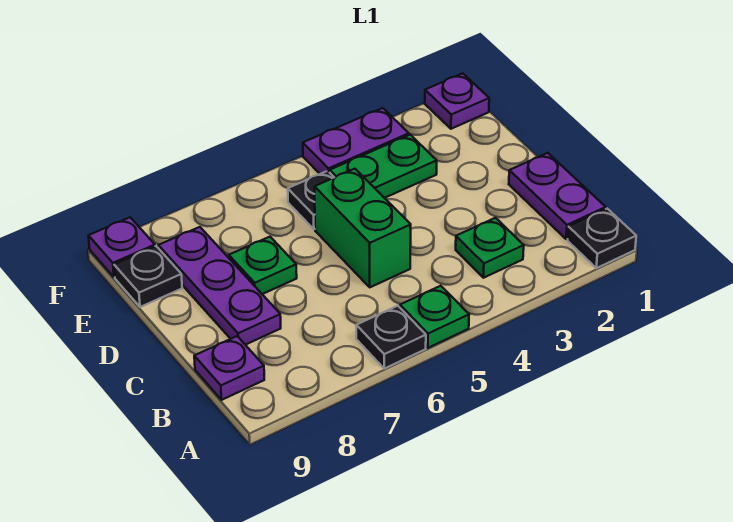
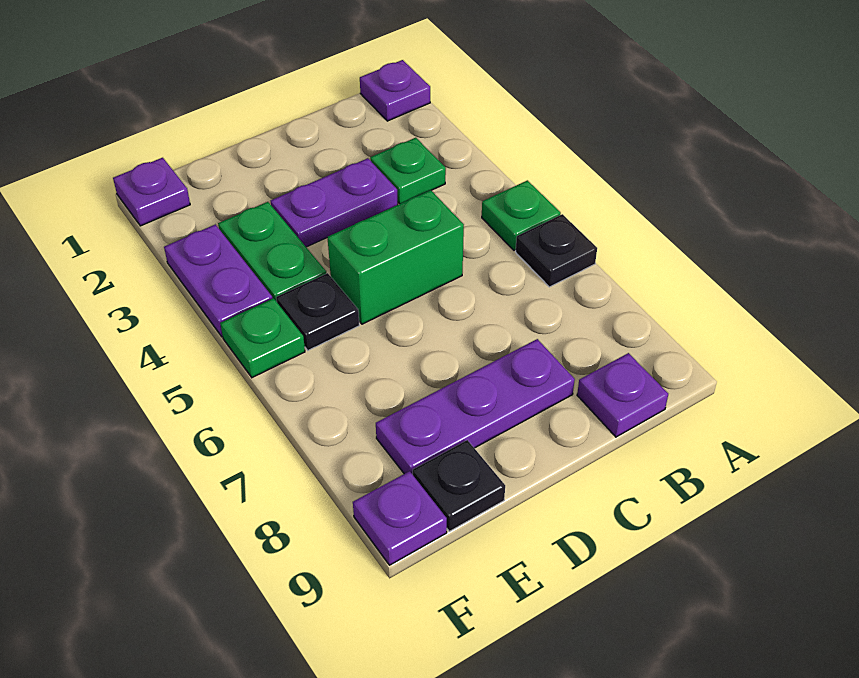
black plate A1 level 1 -> purple plate A1 level 1
purple plate B1:C1 level 1 -> purple plate C3:D3 level 1
green plate D7 level 1 -> green plate F5 level 1

